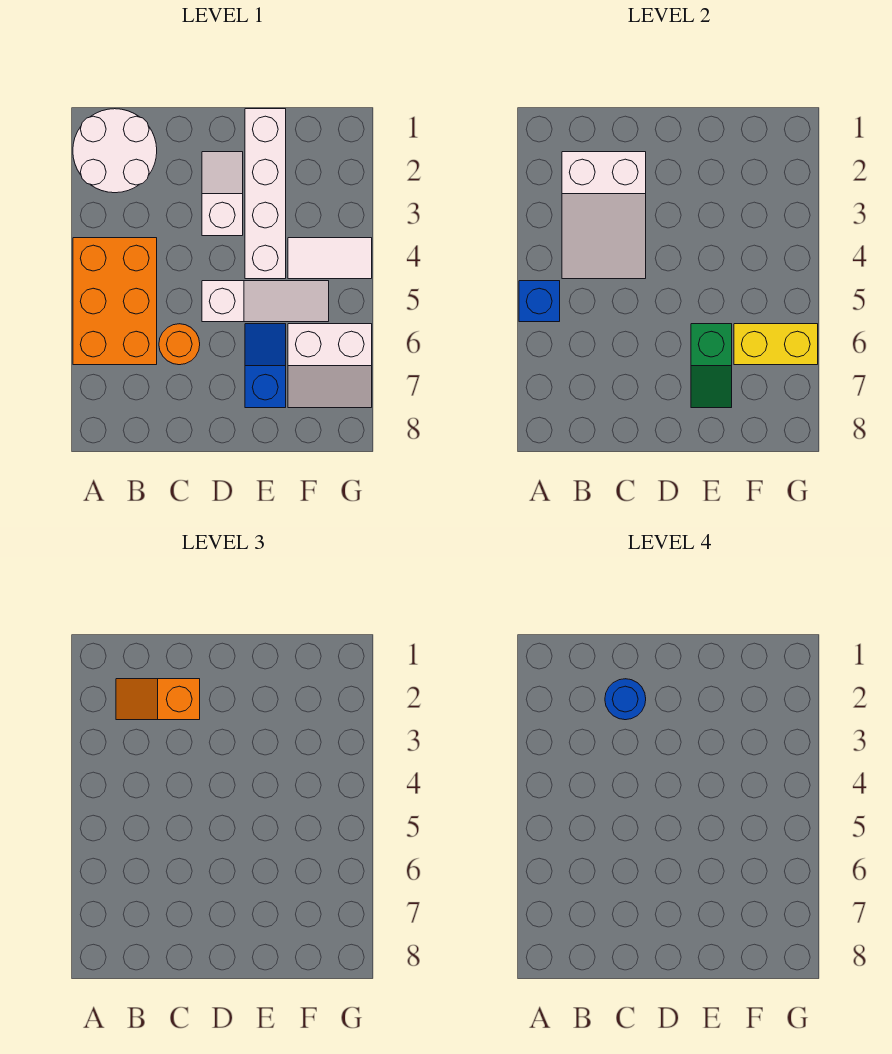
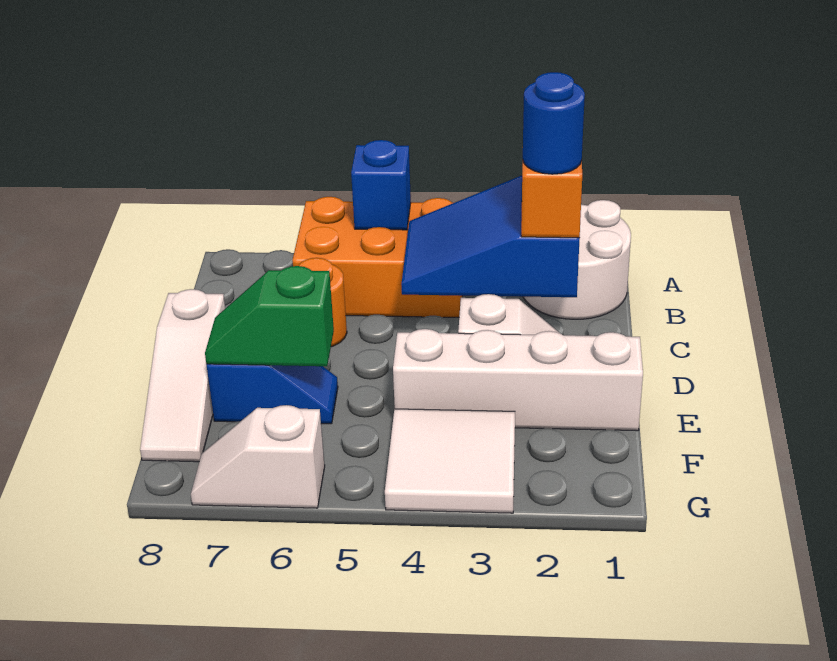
white slope B2:C4 level 2 top 2 -> blue slope B2:C4 level 2 top 2
white slope D5:F5 level 1 top D -> white slope D8:F8 level 1 top D
white tile F4:G4 level 1 -> white tile F3:G4 level 1
white slope F6:G7 level 1 top 6 -> white slope G6:G7 level 1 top 6
yellow brick F6:G6 level 2 -> none

